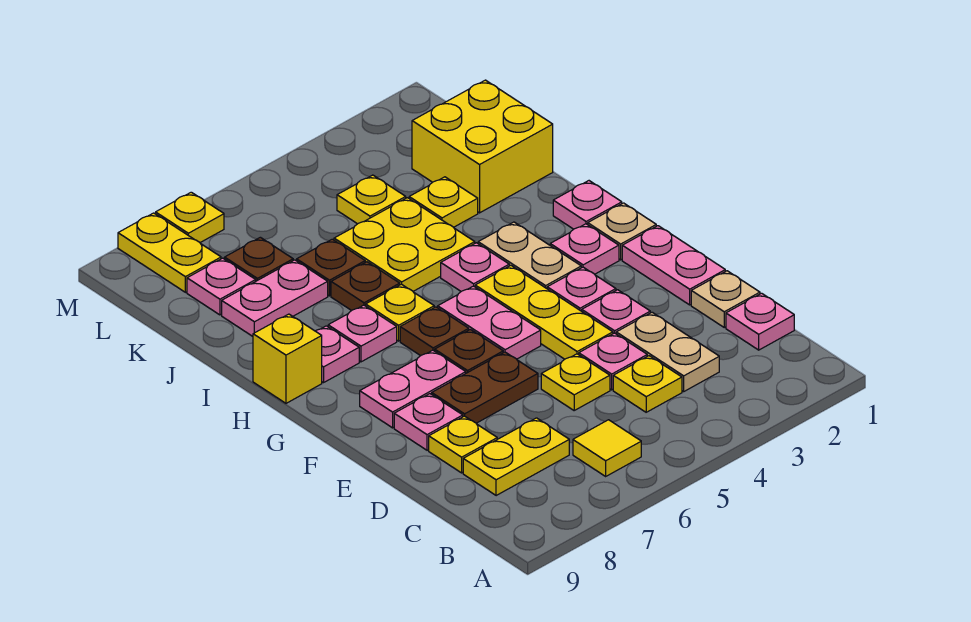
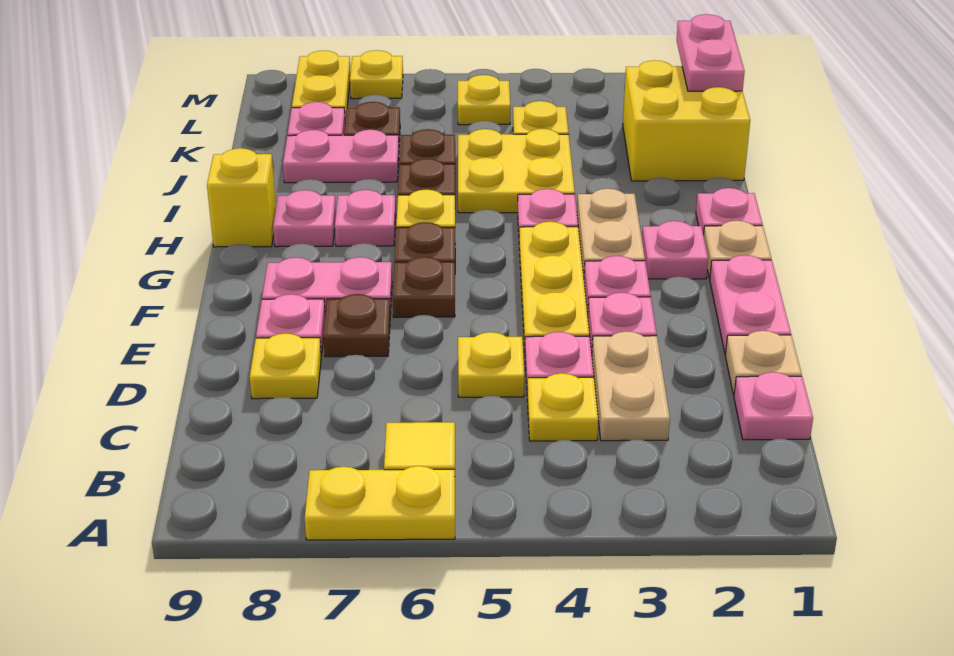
yellow plate C7:C8 level 1 -> yellow plate A6:A7 level 1
brown plate E6:E7 level 1 -> brown plate E7 level 1
pink plate F5:G5 level 1 -> pink plate K1:L1 level 2
yellow plate J3 level 1 -> yellow plate L5 level 1

